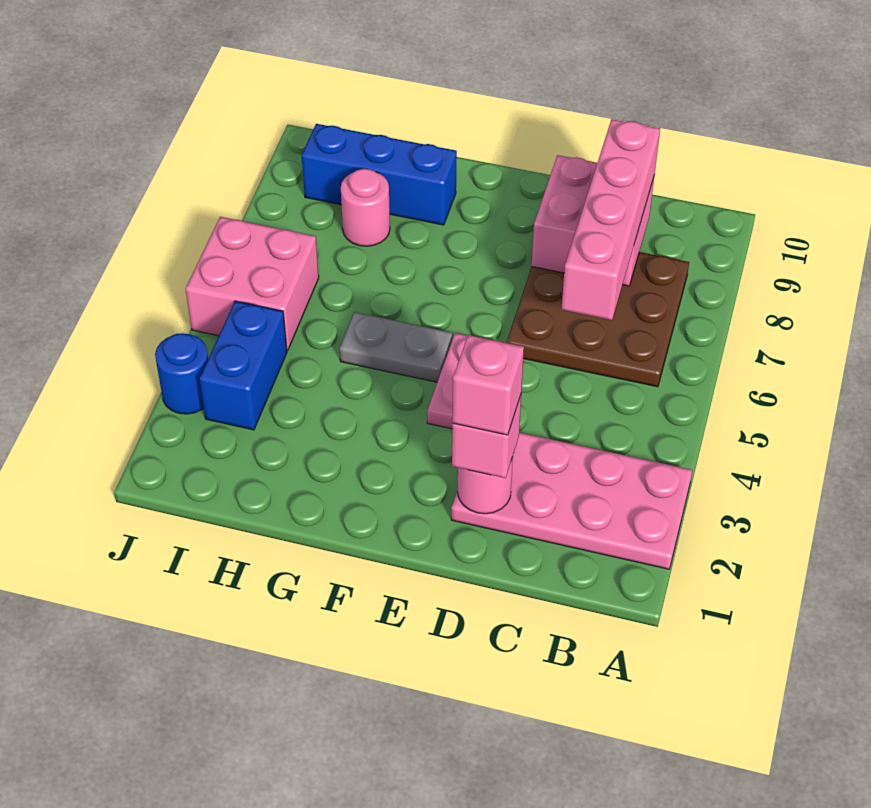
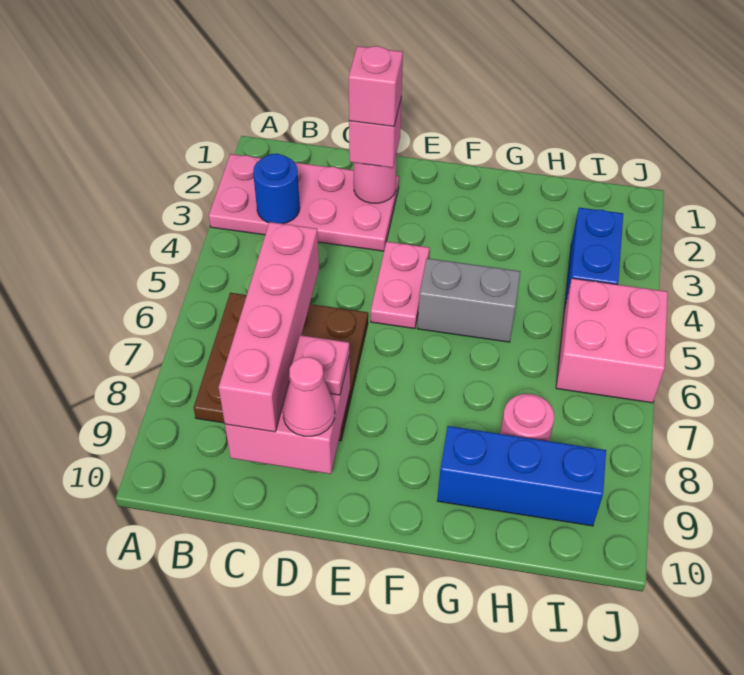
none -> pink plate D8 level 3
none -> pink cone D9 level 3
grey plate F5:G5 level 1 -> grey brick F5:G5 level 1
blue round brick J3 level 1 -> blue round brick B3 level 2

